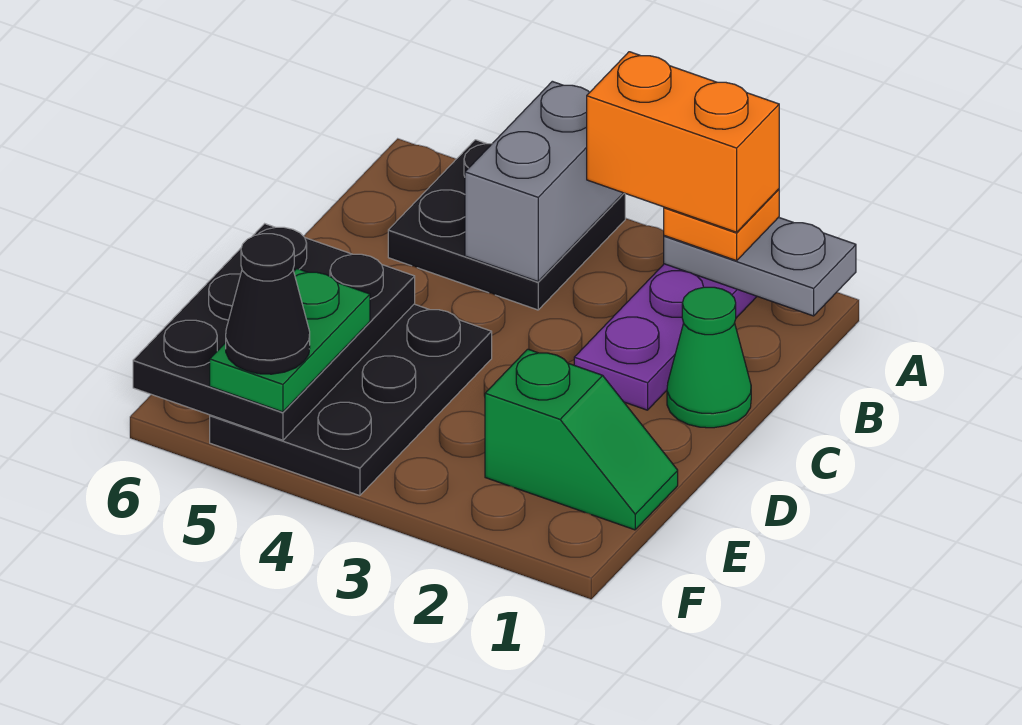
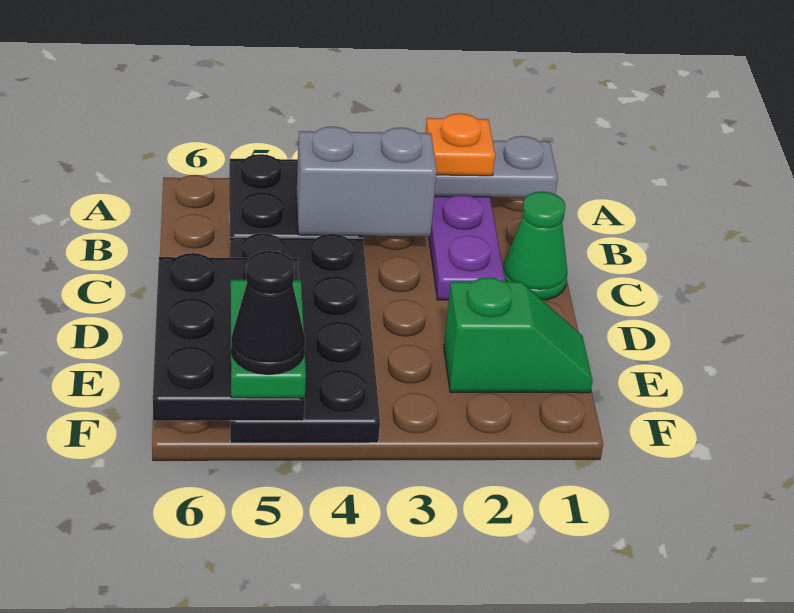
orange brick A2:A3 level 4 -> none
grey brick A4:B4 level 2 -> grey brick B3:B4 level 2
black plate D4:F5 level 1 -> black plate C4:F5 level 1

